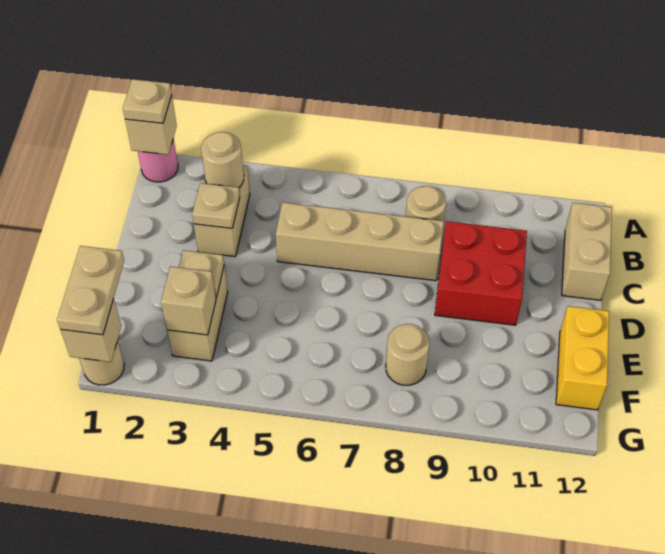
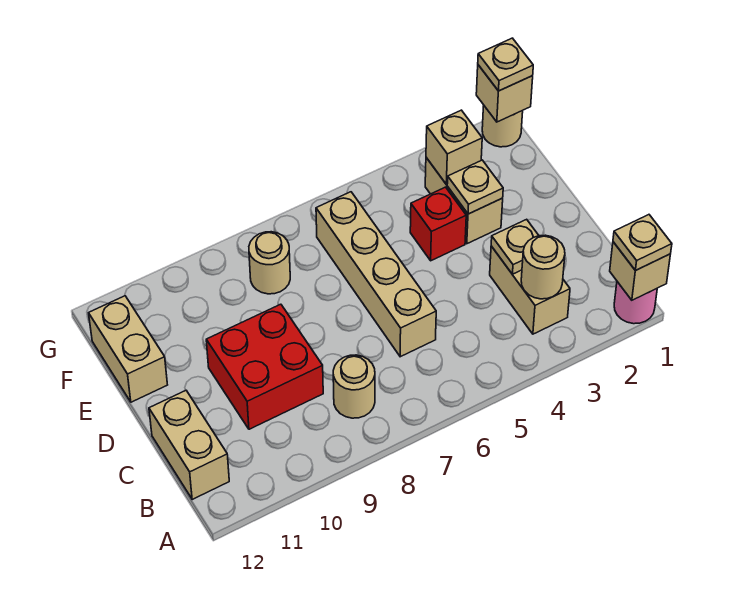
tan brick C5:C8 level 1 -> tan brick C6:F6 level 1
none -> red brick E4 level 1
yellow brick E12:F12 level 1 -> tan brick E12:F12 level 1
tan plate F1:G1 level 3 -> tan plate G1 level 3

